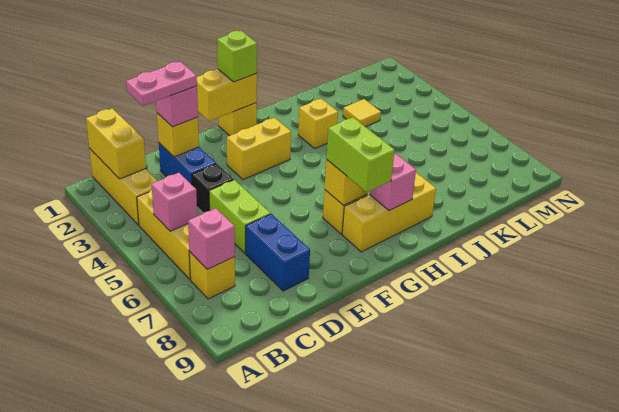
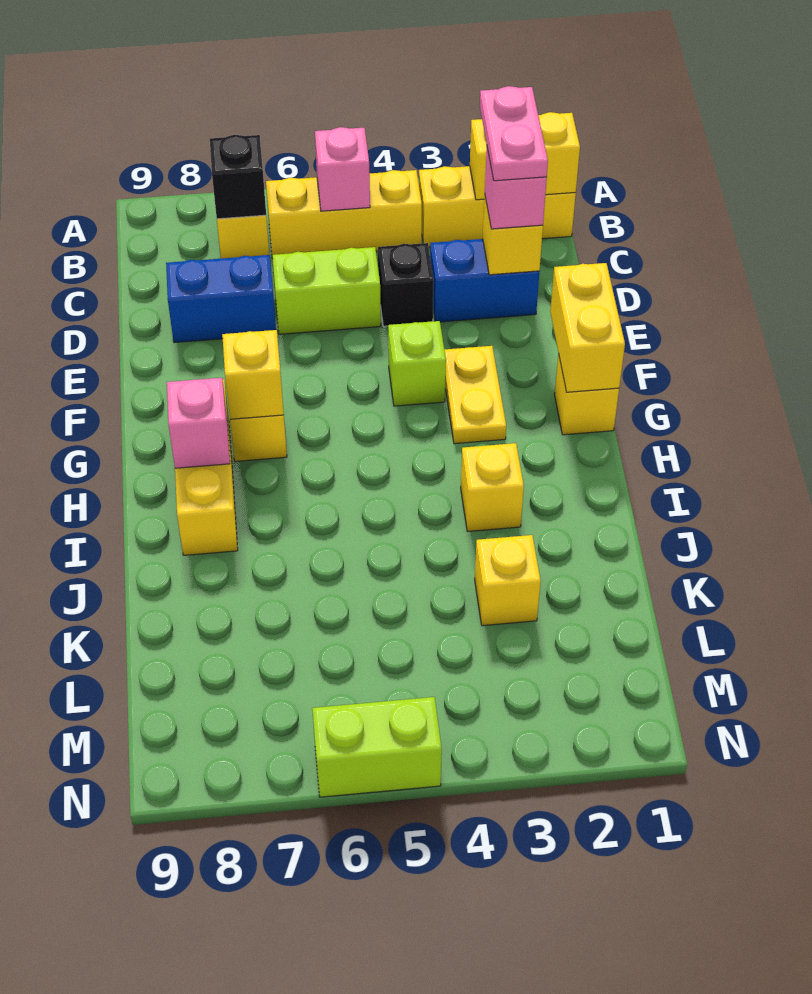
pink brick B7 level 2 -> black brick B7 level 2
yellow brick F3:G3 level 1 -> yellow plate F3:G3 level 1
lime brick G1 level 3 -> lime brick F4 level 1
lime brick G7:G8 level 3 -> lime brick N5:N6 level 1
yellow tile K3 level 1 -> yellow brick K3 level 1

